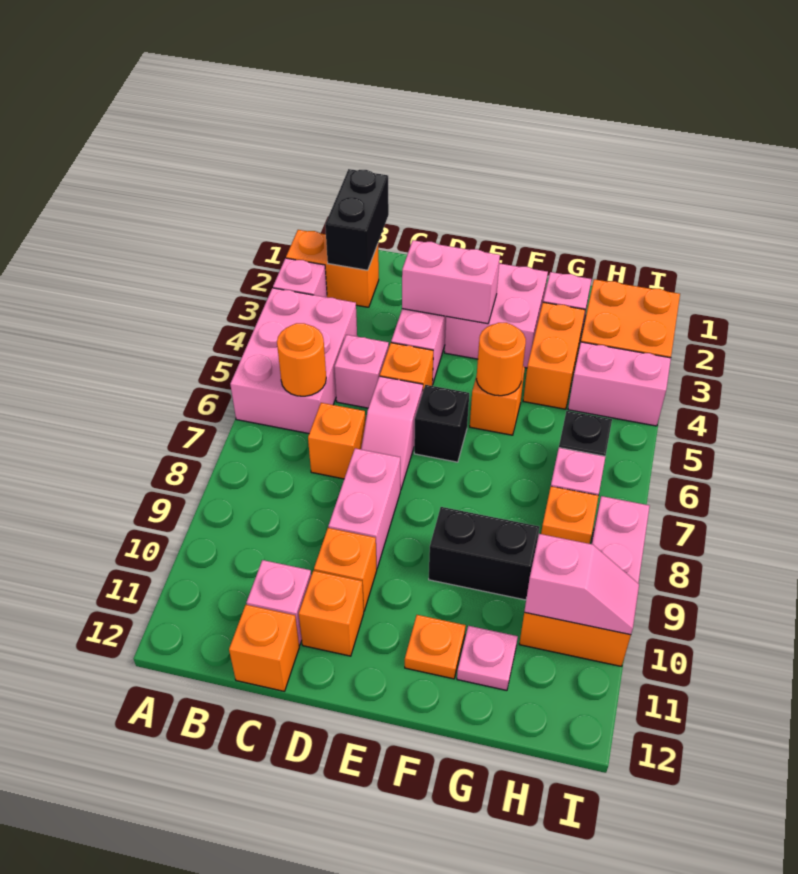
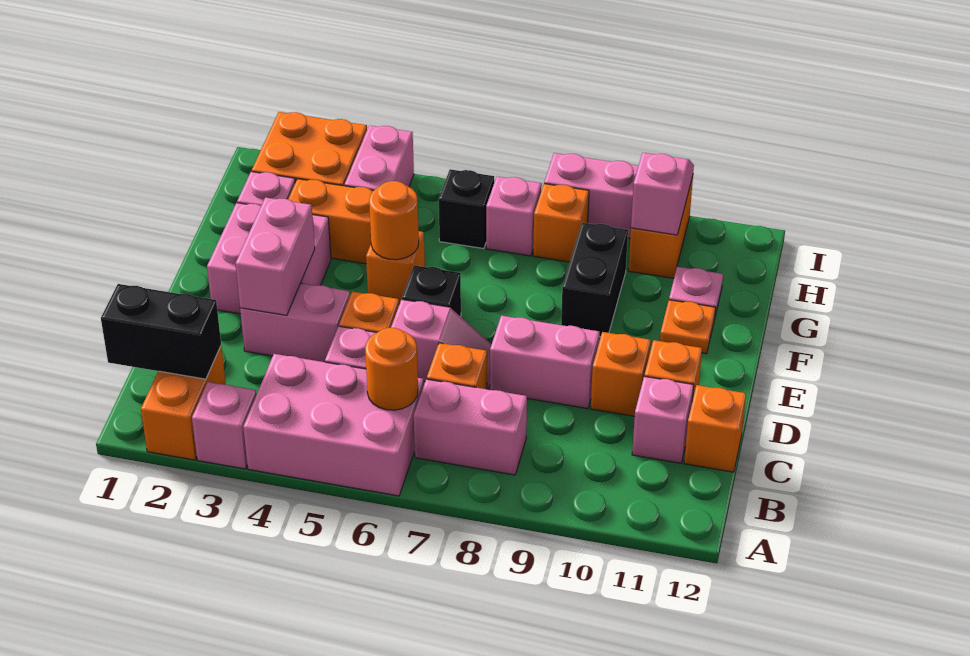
none -> pink brick B7:B8 level 1

